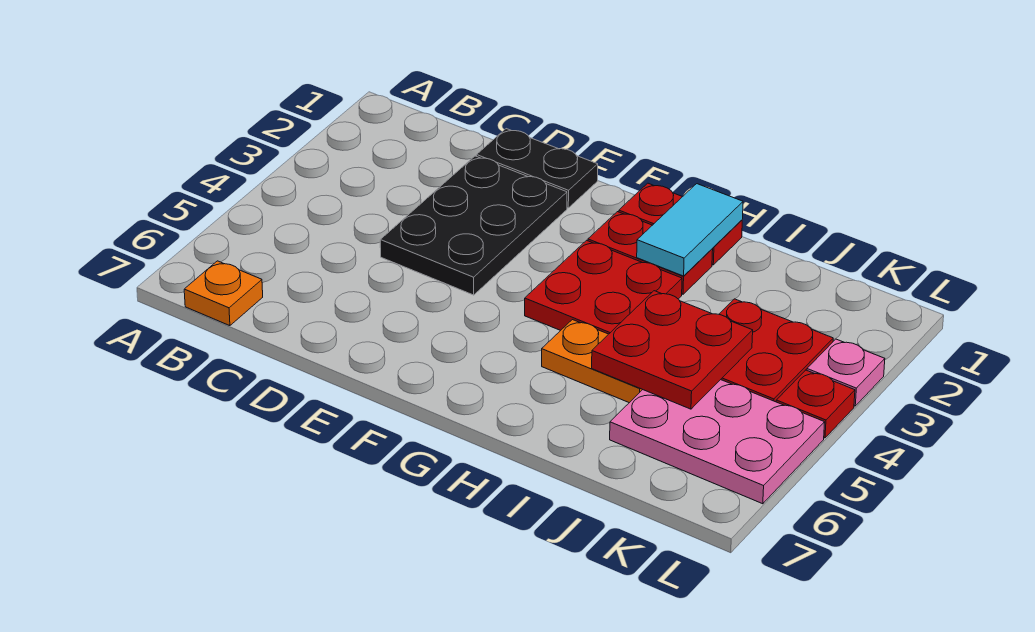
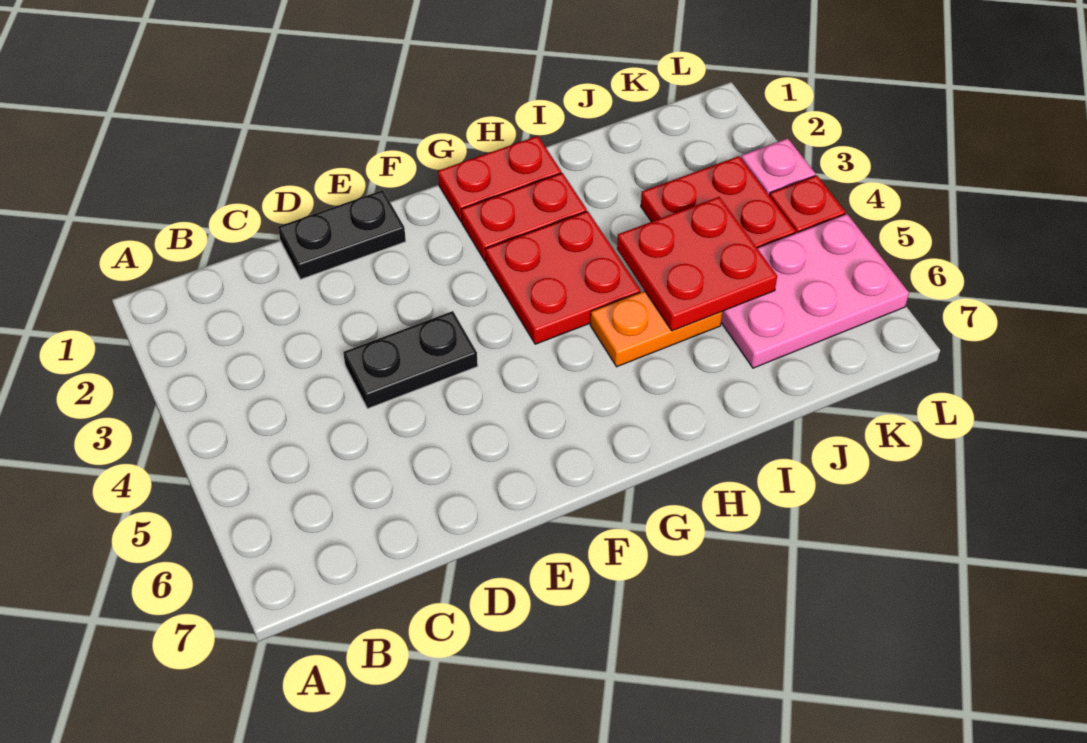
orange plate B7 level 1 -> none
black plate D2:E4 level 1 -> black plate D4:E4 level 1
cyan tile H1:H2 level 2 -> none

